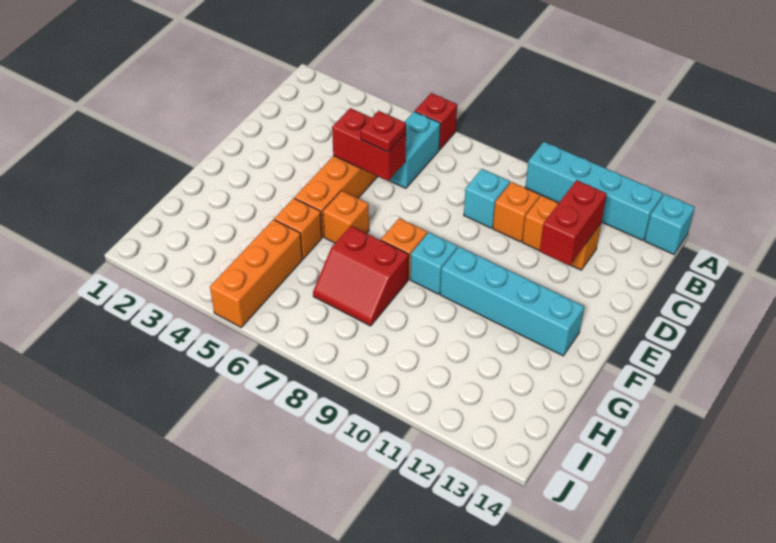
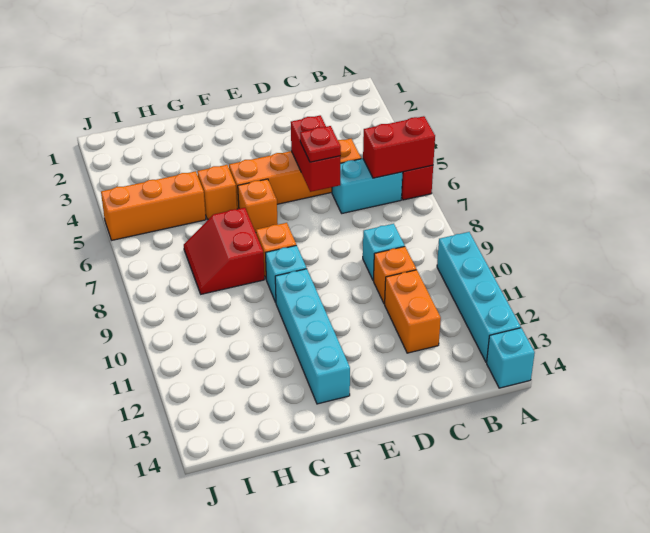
red brick C12:D12 level 2 -> red brick A6:B6 level 2

